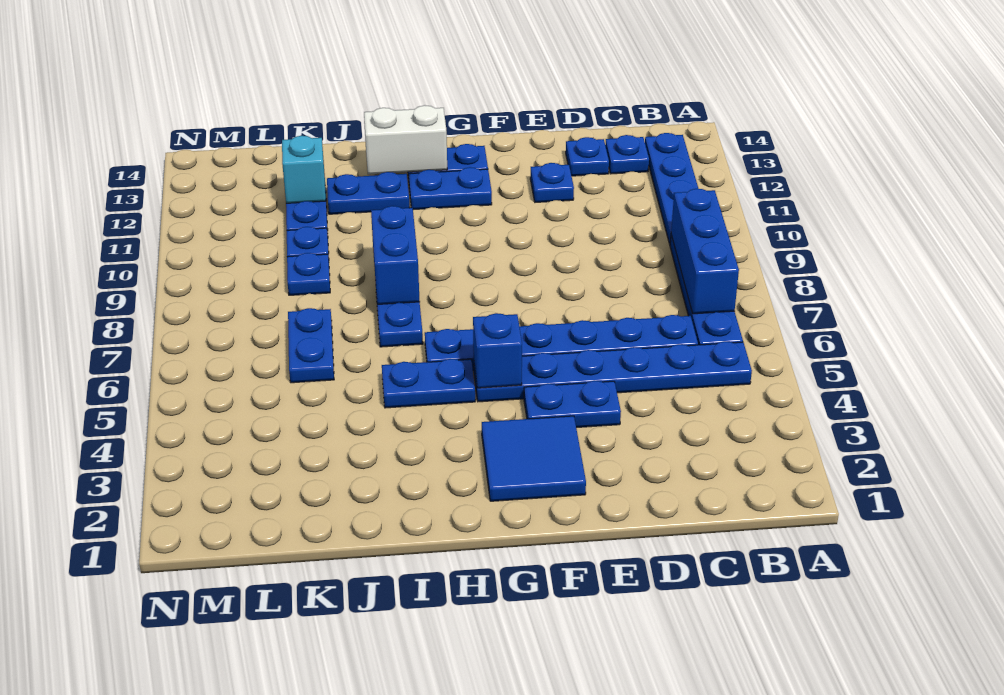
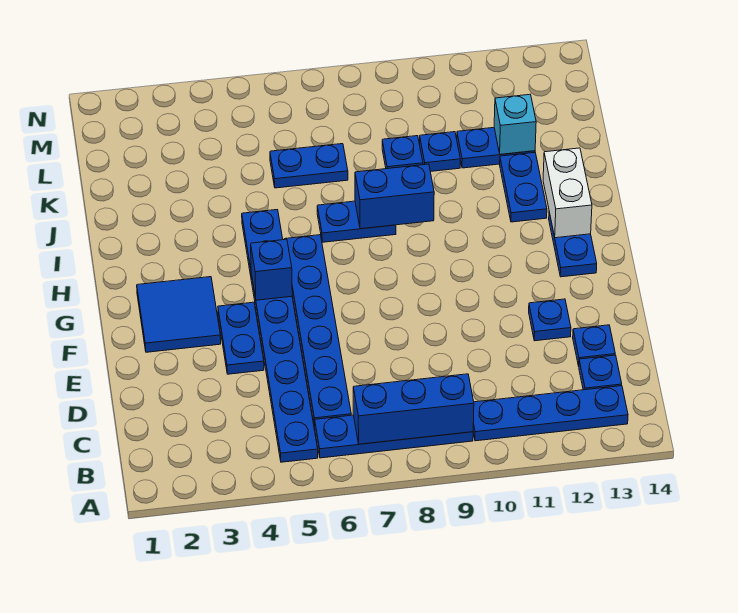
blue plate G12:H12 level 1 -> none

